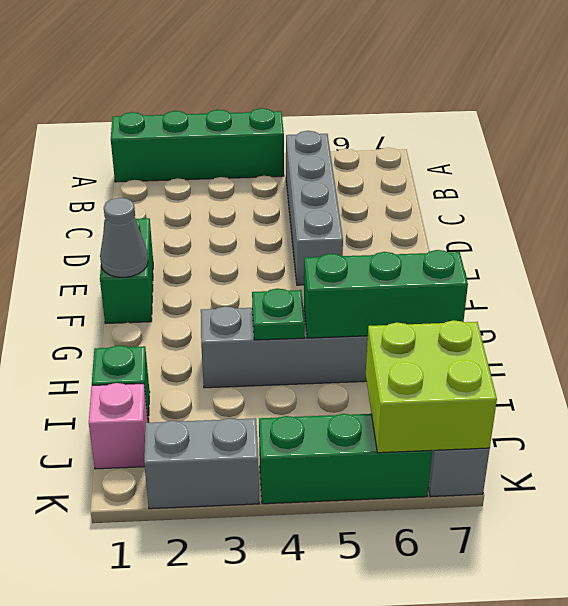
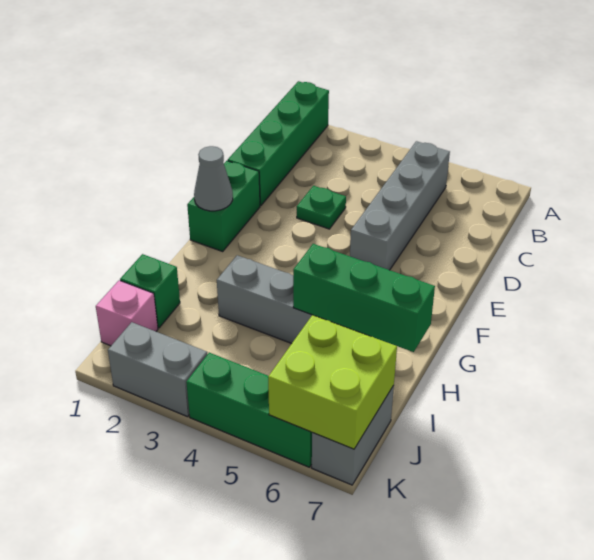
green brick A1:A4 level 1 -> green brick A1:D1 level 1
green plate H4 level 2 -> green plate D3 level 1

